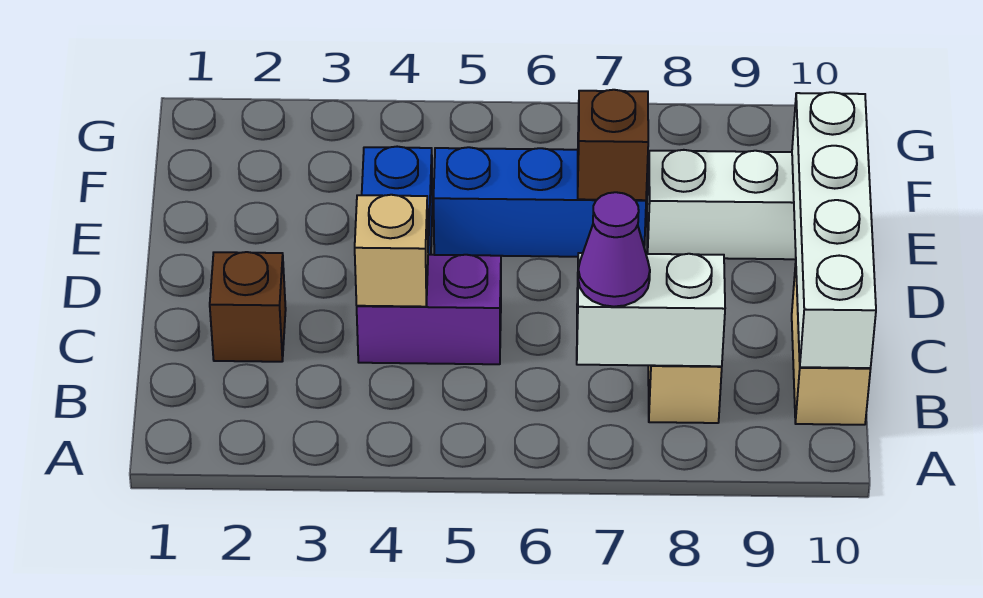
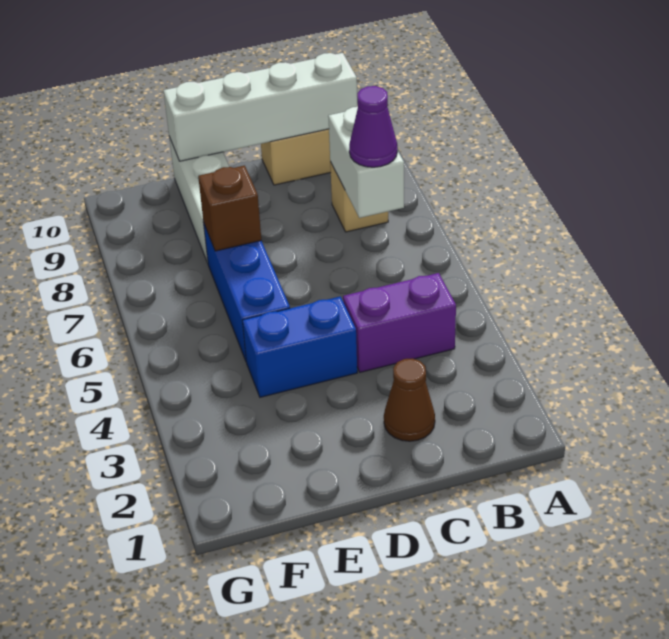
brown brick C2 level 1 -> brown cone C2 level 1
purple brick C4:C5 level 1 -> purple brick B4:C4 level 1
tan brick C4 level 2 -> none

